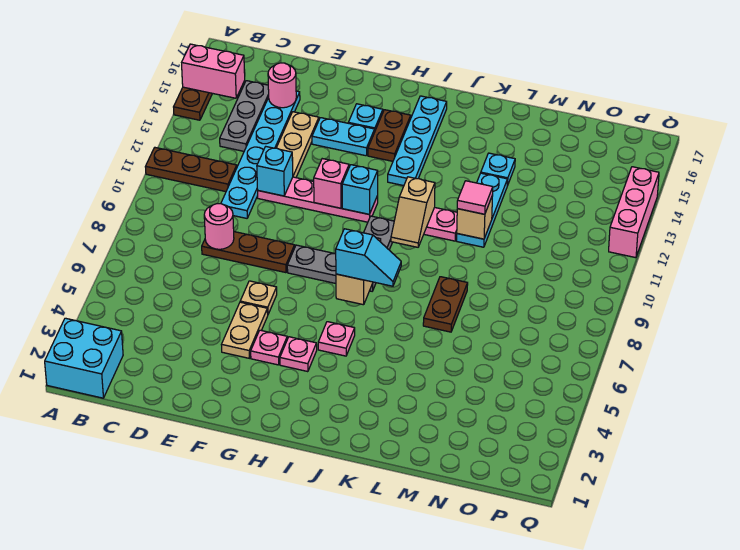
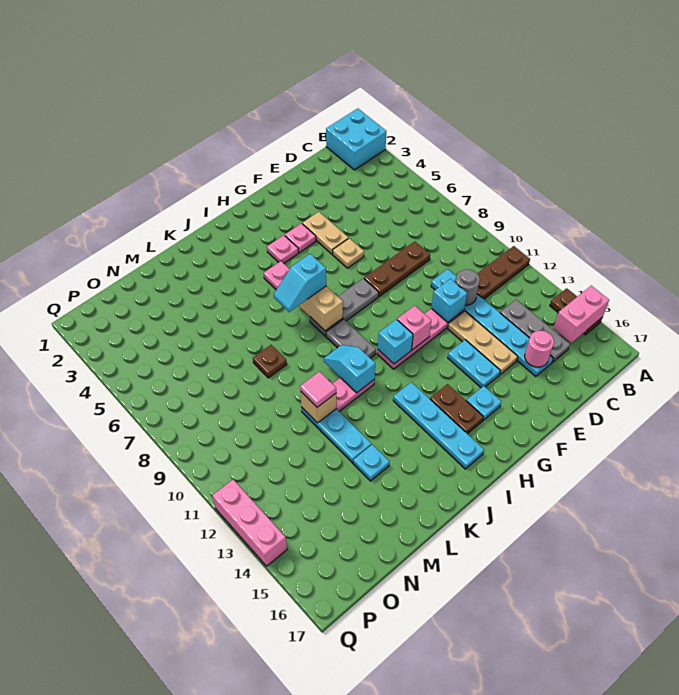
pink round brick D8 level 2 -> none
none -> grey round brick D11 level 2
cyan plate F14:G14 level 1 -> cyan plate F13:F14 level 1
tan slope J10:J11 level 2 top 11 -> cyan slope J10:J11 level 2 top 11
brown plate L7:L8 level 1 -> brown plate L8 level 1

